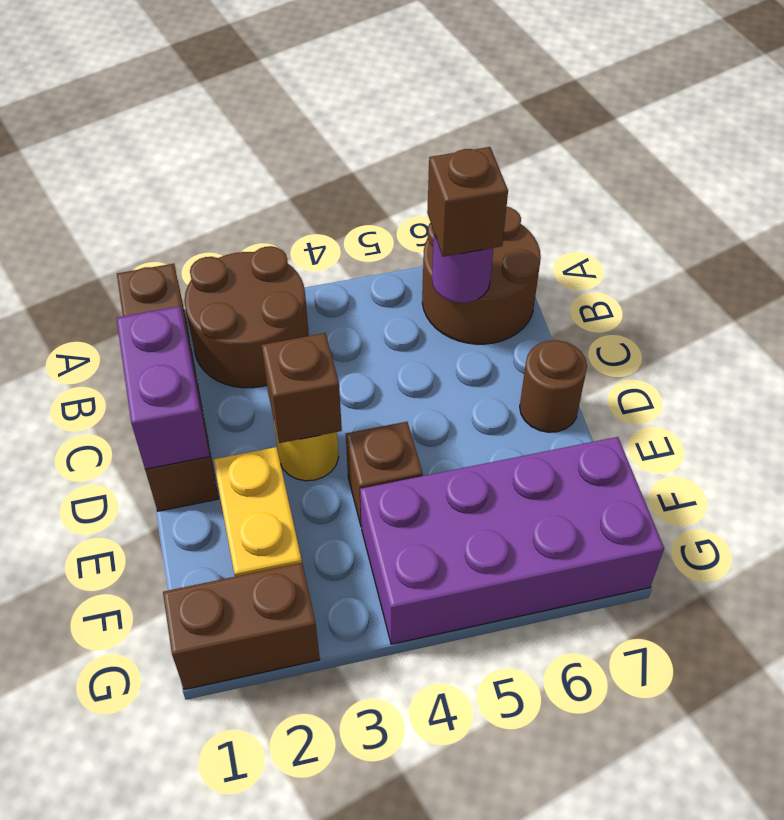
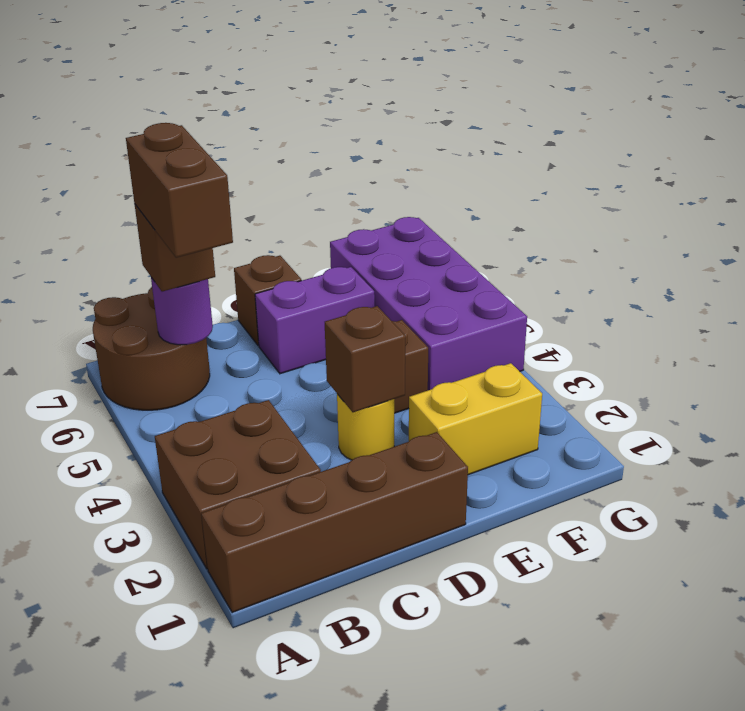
brown round brick A2:B3 level 1 -> brown brick A2:B3 level 1
purple brick C1:D1 level 2 -> purple brick D6:E6 level 1
brown round brick D7 level 1 -> brown brick D7 level 1
brown brick G1:G2 level 1 -> brown brick B5:B6 level 4

